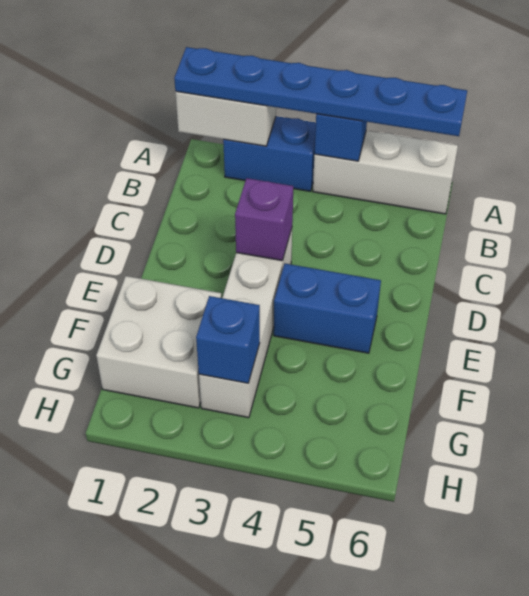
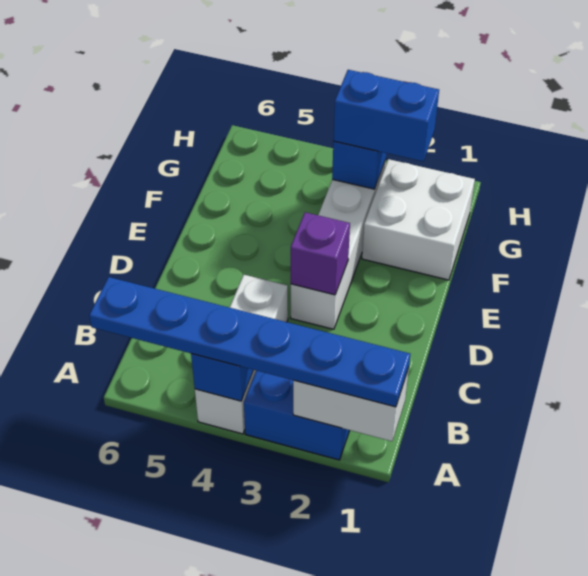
white brick A4:A6 level 1 -> white brick A4:C4 level 1
blue brick E4:E5 level 1 -> blue brick G2:G3 level 3

